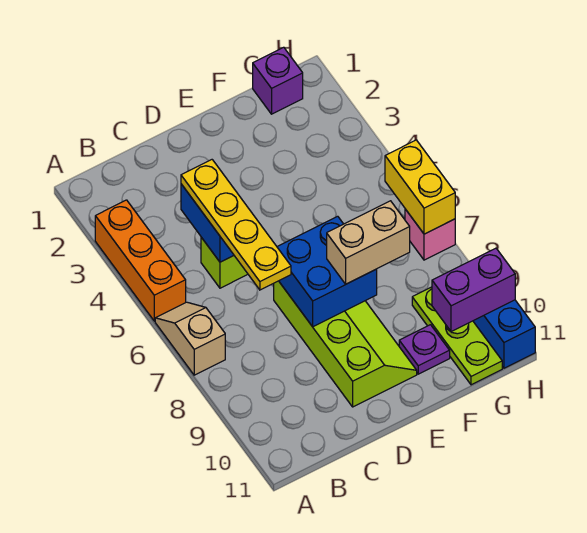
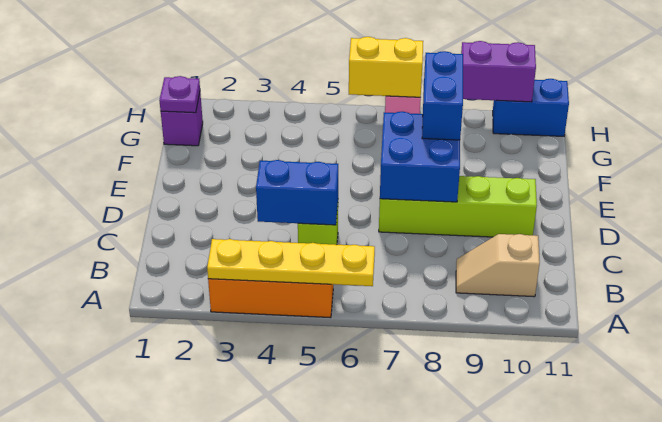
tan slope A6:A7 level 1 top 7 -> tan slope B9:B10 level 1 top 10
yellow plate C4:C7 level 3 -> yellow plate A3:A6 level 2
tan brick E8:F8 level 3 -> blue brick E8:F8 level 3
purple plate F10 level 1 -> purple plate G1 level 2
lime plate G9:G11 level 1 -> none
purple brick G10:H10 level 2 -> purple brick H9:H10 level 2

